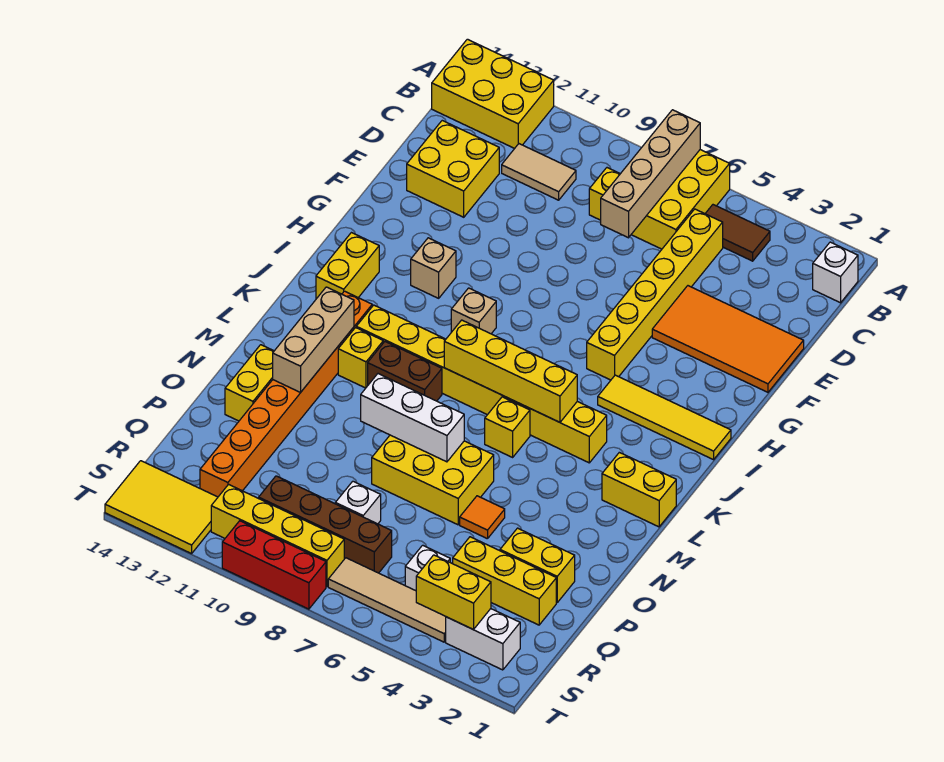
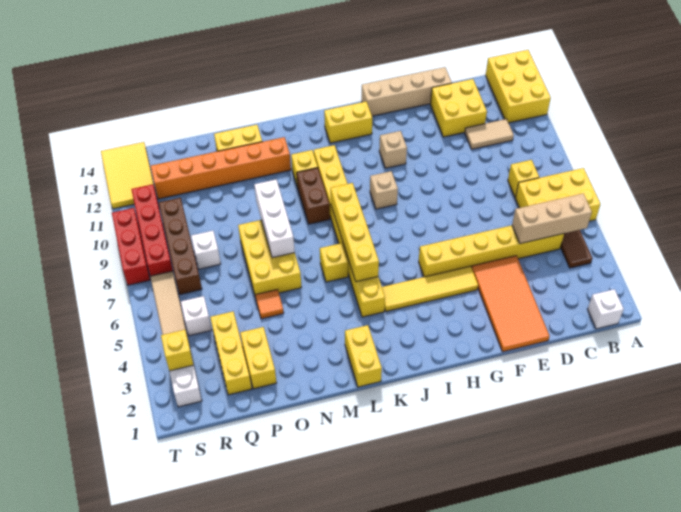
tan brick A7:D7 level 2 -> tan brick E14:H14 level 1
tan tile C10:C11 level 1 -> tan tile C11:D11 level 1
yellow tile I1:I4 level 1 -> yellow tile G4:J4 level 1
orange brick K12:R12 level 1 -> orange brick M12:R12 level 1
tan brick L12:N12 level 2 -> tan brick B5:D5 level 2
yellow brick S3:S4 level 2 -> yellow brick S3 level 2
yellow brick S8:S11 level 1 -> red brick S8:S11 level 1

